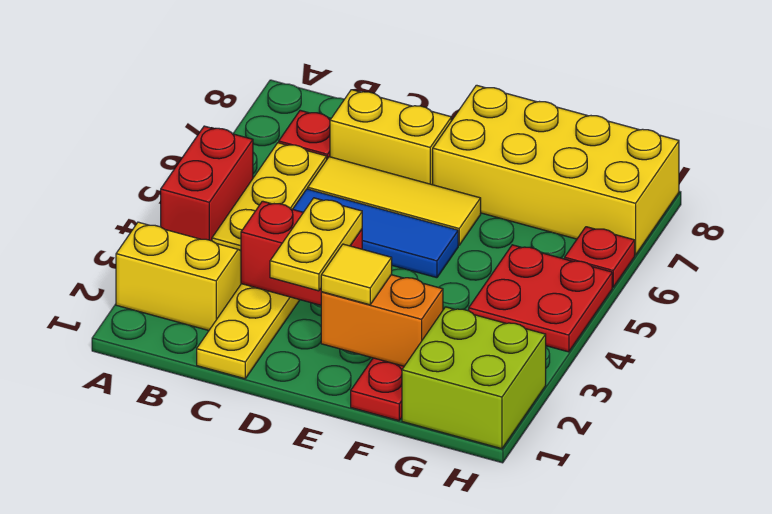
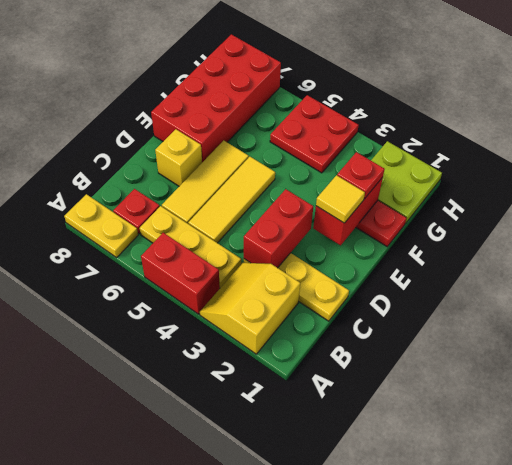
blue tile C5:E5 level 1 -> yellow tile C5:E5 level 1
yellow brick C7:D7 level 1 -> yellow brick D7 level 1
yellow plate D2:D3 level 3 -> yellow plate A7:A8 level 1
orange brick E2:F2 level 2 -> red brick E2:F2 level 2
yellow brick E7:H8 level 1 -> red brick E7:H8 level 1
lime brick G1:H2 level 1 -> lime plate G1:H2 level 1
red plate H6 level 1 -> red plate F2 level 3

